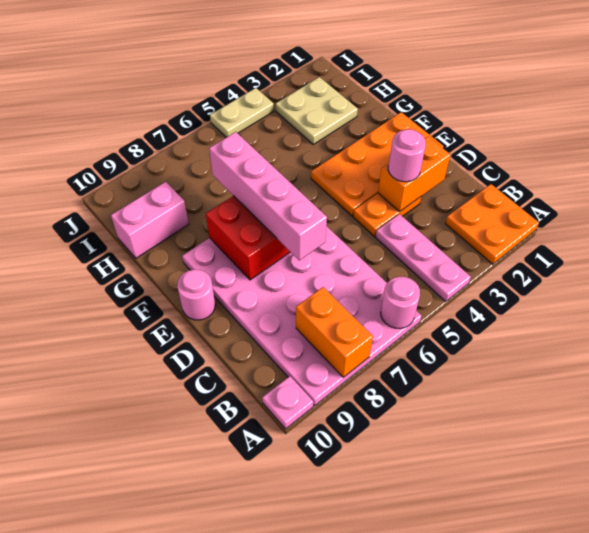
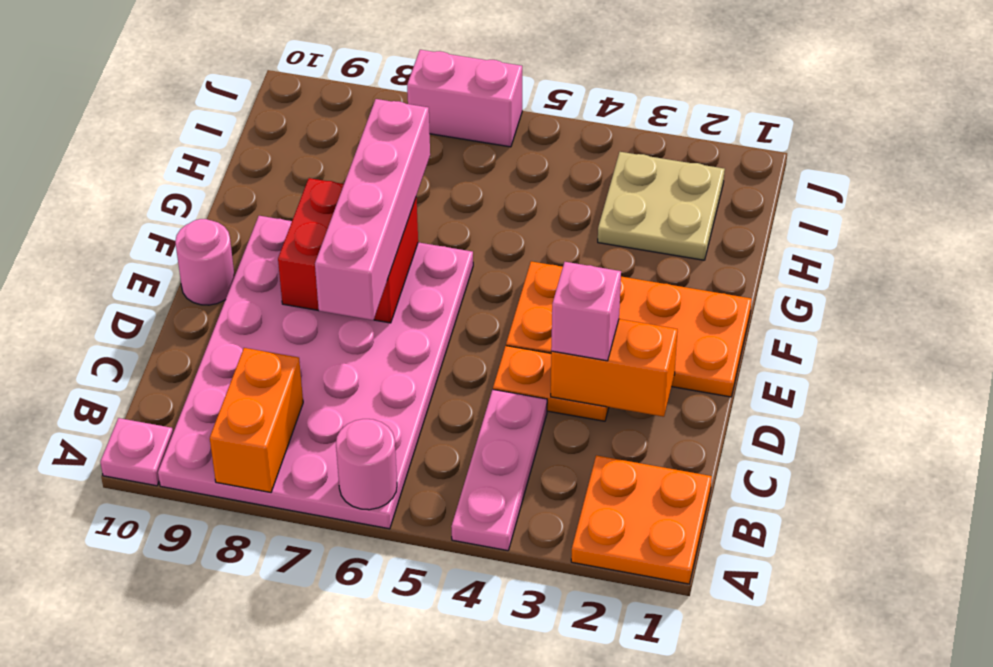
pink round brick D3 level 3 -> pink brick D3 level 3
pink brick H9:H10 level 1 -> pink brick J6:J7 level 1
tan plate J4:J5 level 1 -> none

